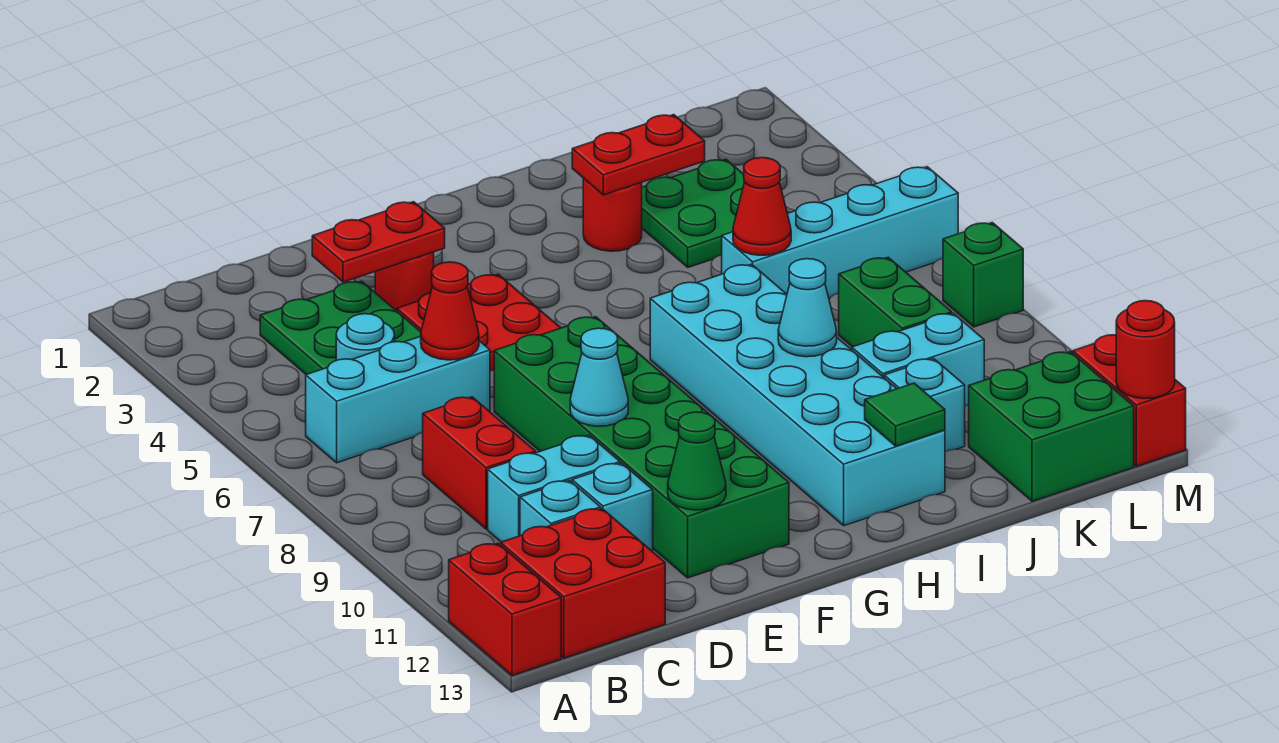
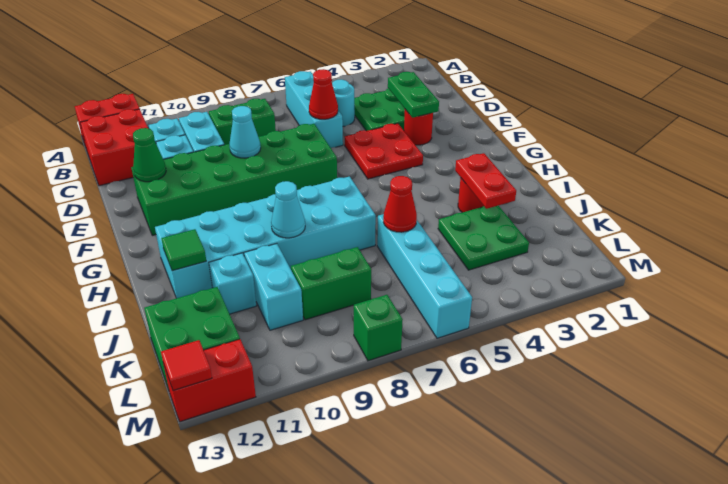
red brick C8:C9 level 1 -> green brick C8:C9 level 1
red plate D3:E3 level 2 -> green plate D3:E3 level 2
red round brick M13 level 2 -> red tile M13 level 2

